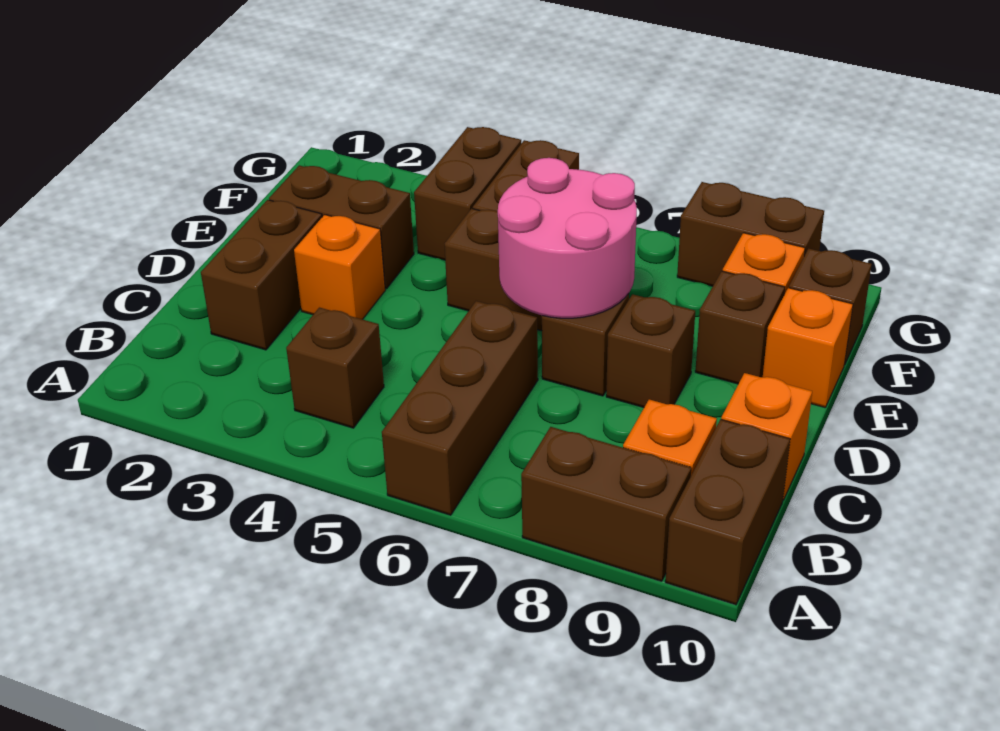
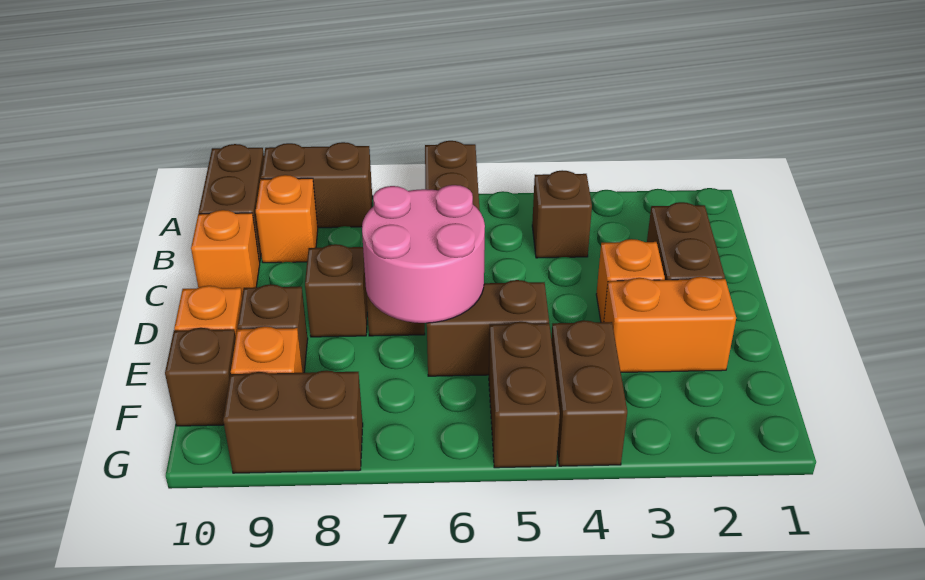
brown brick E2:E3 level 1 -> orange brick E2:E3 level 1

